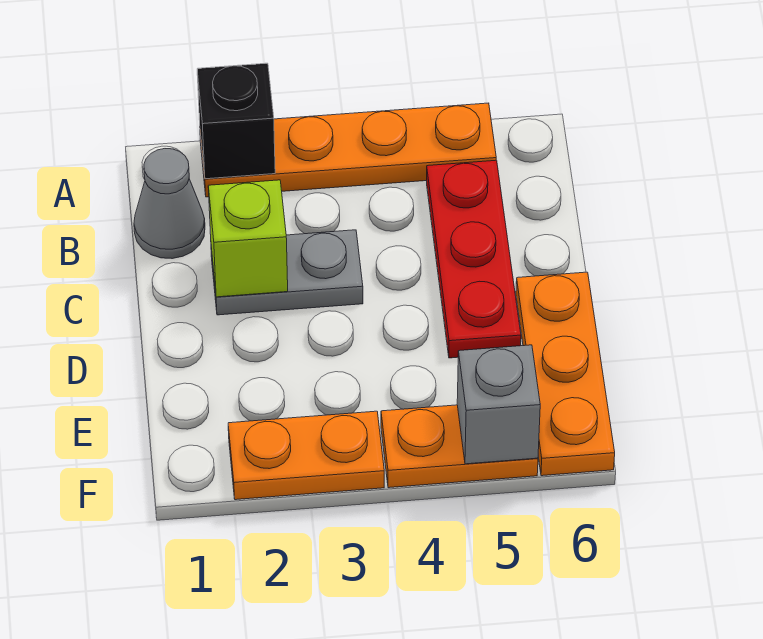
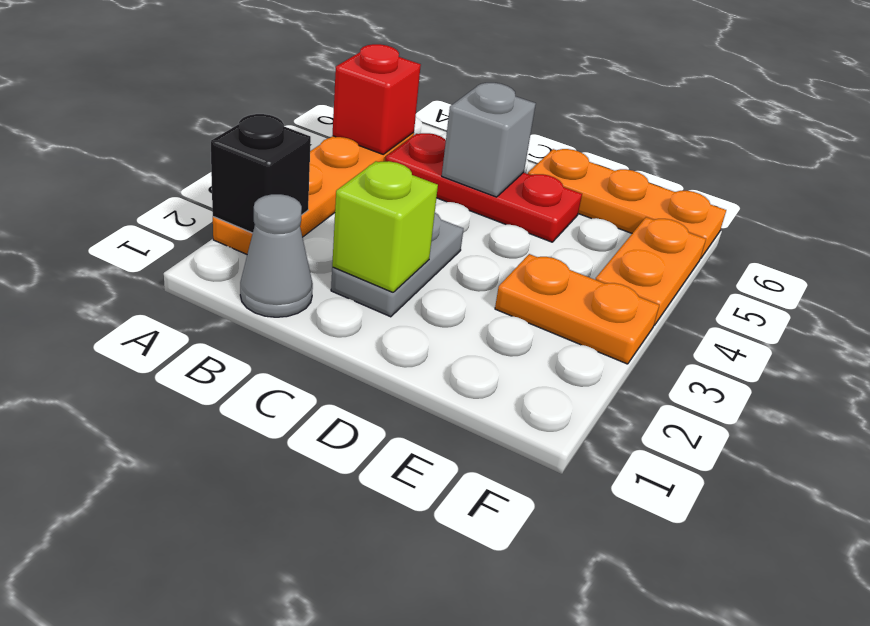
none -> red brick A5 level 2
orange plate F2:F3 level 1 -> orange plate E3:F3 level 1
grey brick F5 level 2 -> grey brick C5 level 2

